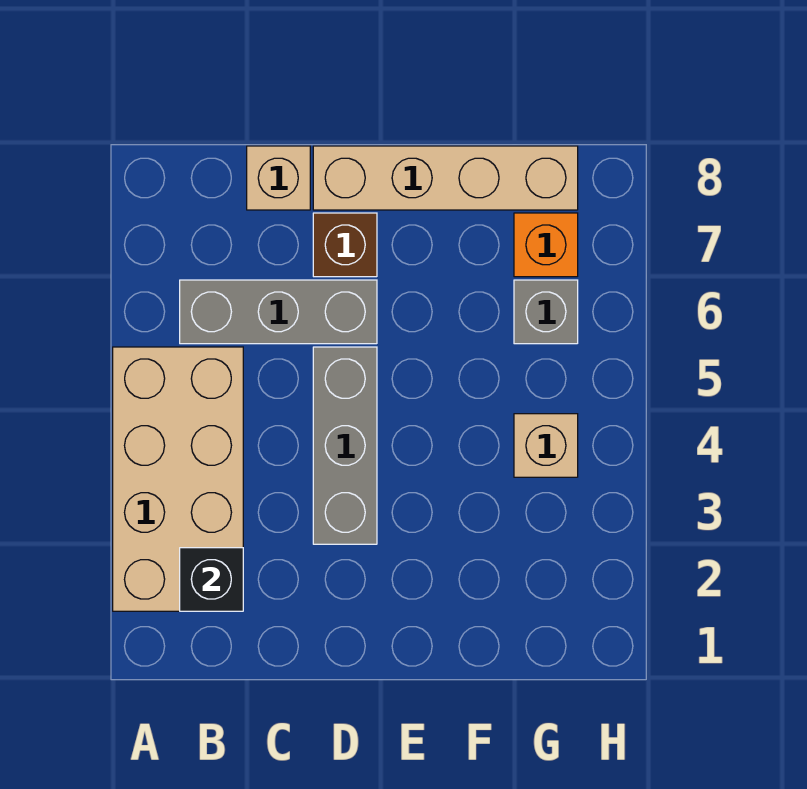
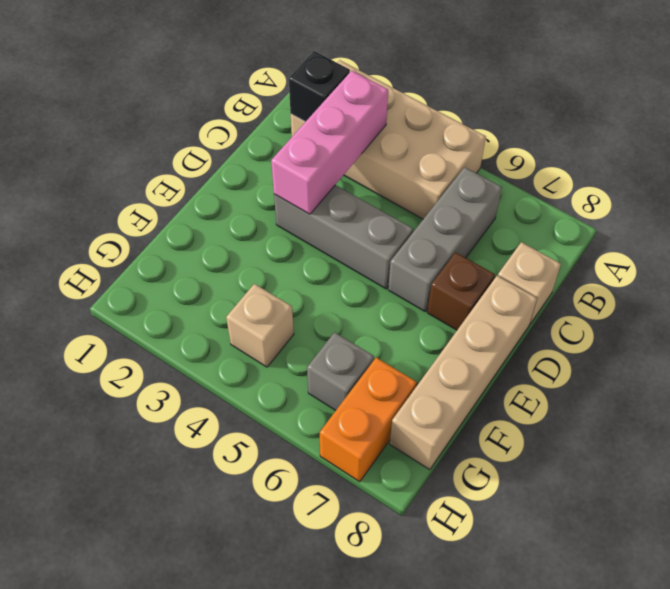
none -> pink brick B3:D3 level 2
orange brick G7 level 1 -> orange brick G7:H7 level 1

